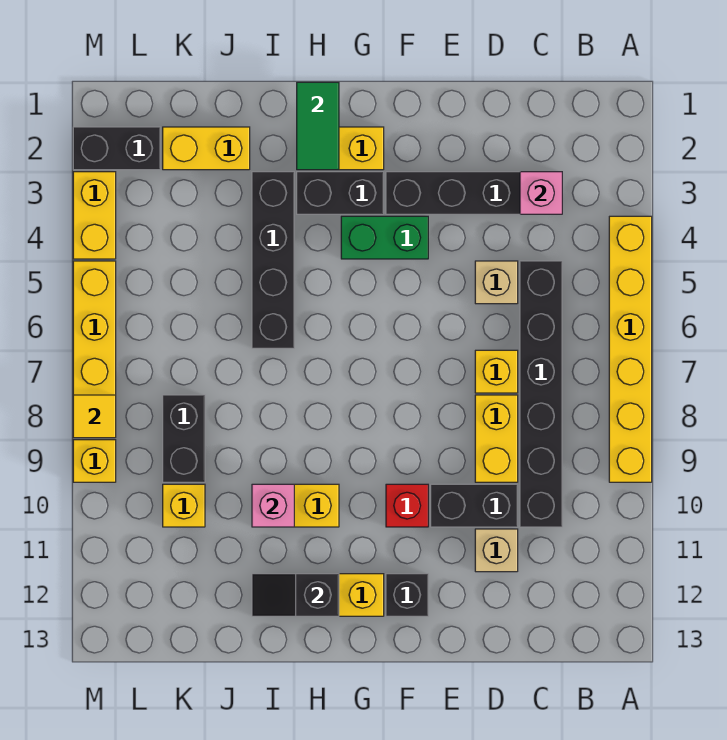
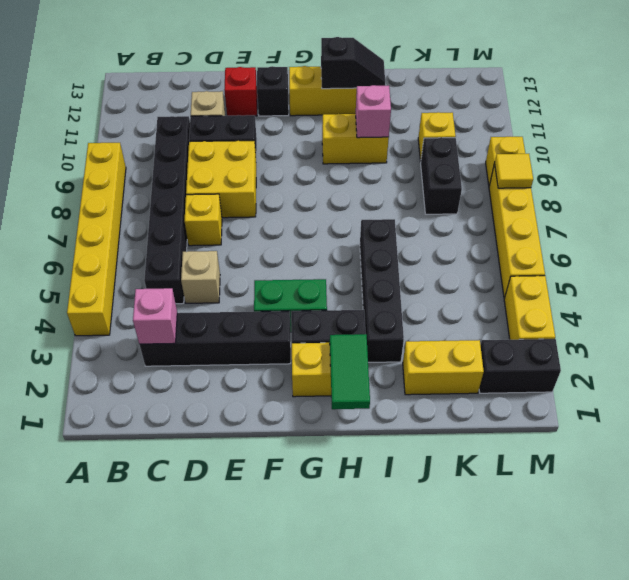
yellow brick D8:D9 level 1 -> yellow brick D8:E9 level 1
red brick F10 level 1 -> red brick E12 level 1

